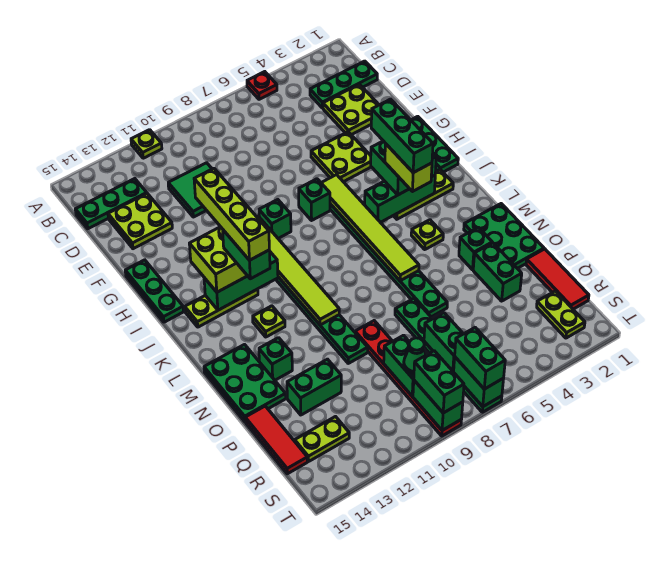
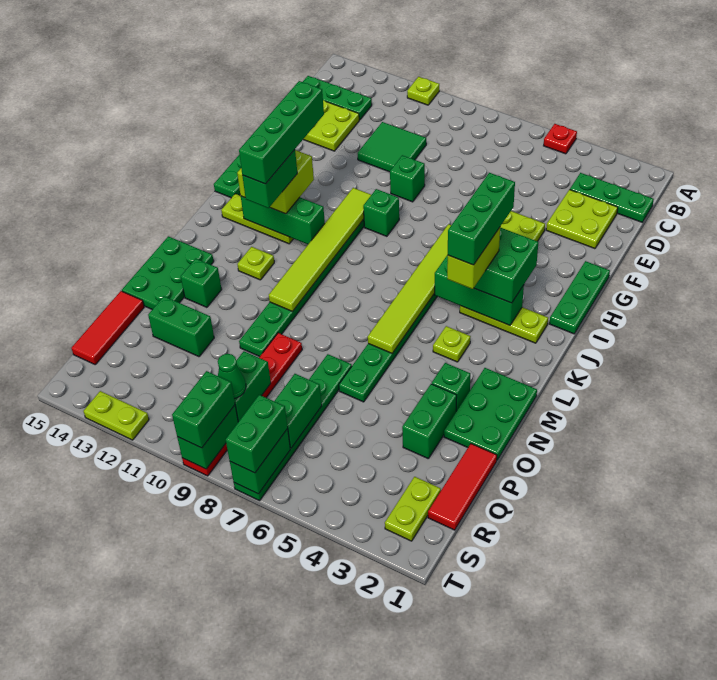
green brick H7 level 1 -> green brick F9 level 1
lime brick H12:K12 level 5 -> green brick H12:K12 level 5
lime plate R13:R14 level 1 -> lime plate T12:T13 level 1

